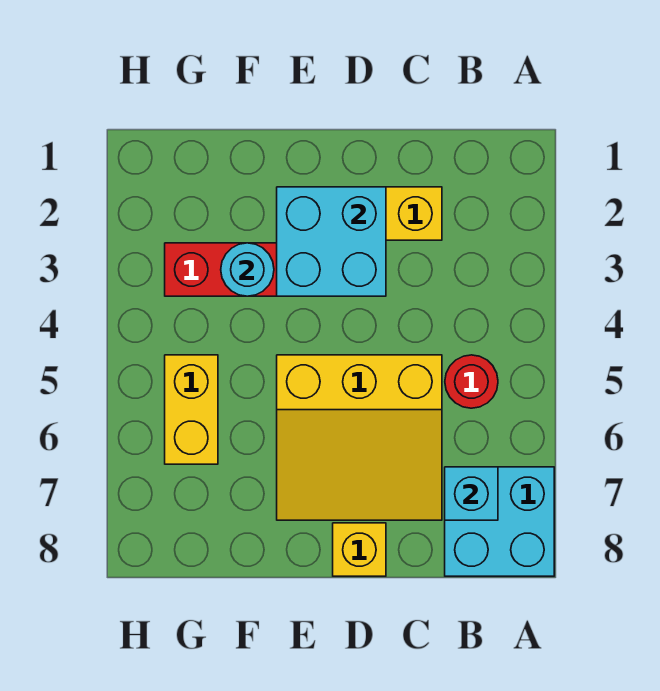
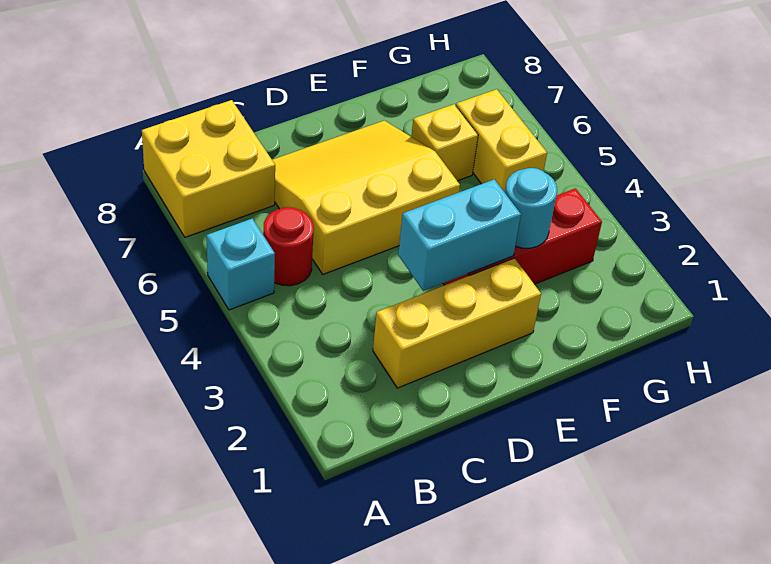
cyan brick A7:B8 level 1 -> yellow brick A7:B8 level 1
cyan brick B7 level 2 -> cyan brick A5 level 1
cyan brick D2:E3 level 2 -> cyan brick D3:E3 level 2
yellow brick D8 level 1 -> yellow brick F6 level 1

